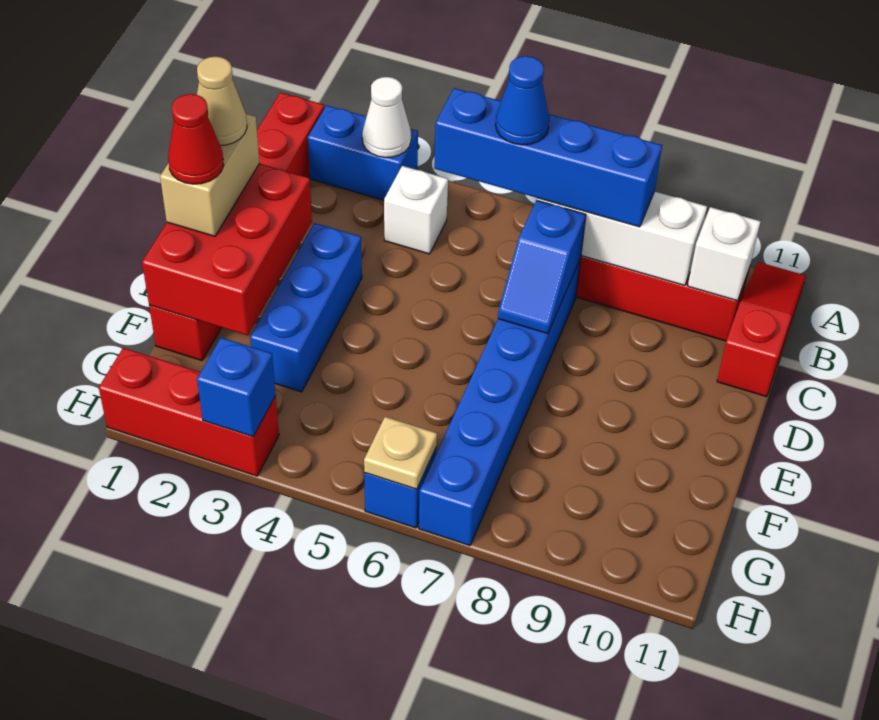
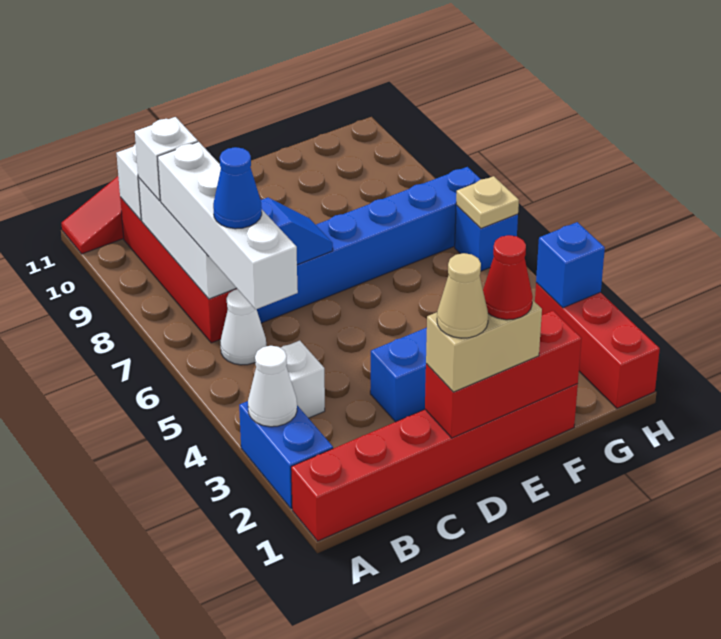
blue brick B5:B8 level 3 -> white brick B5:B8 level 3
none -> white cone B6 level 1
none -> white brick B9 level 3
red brick D1:F2 level 2 -> red brick D1:F1 level 2

